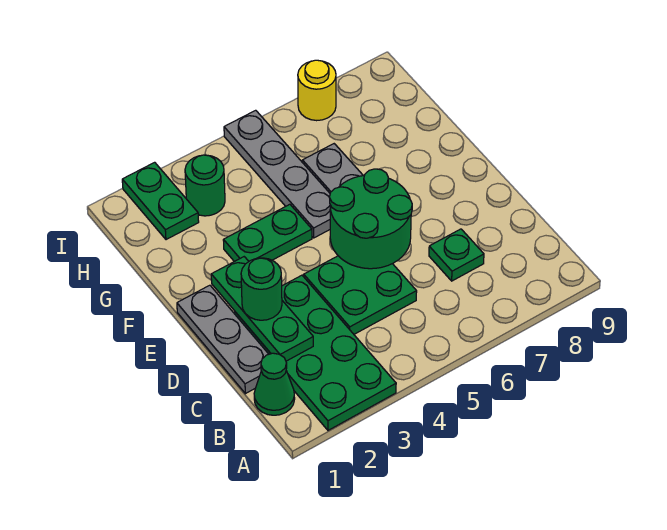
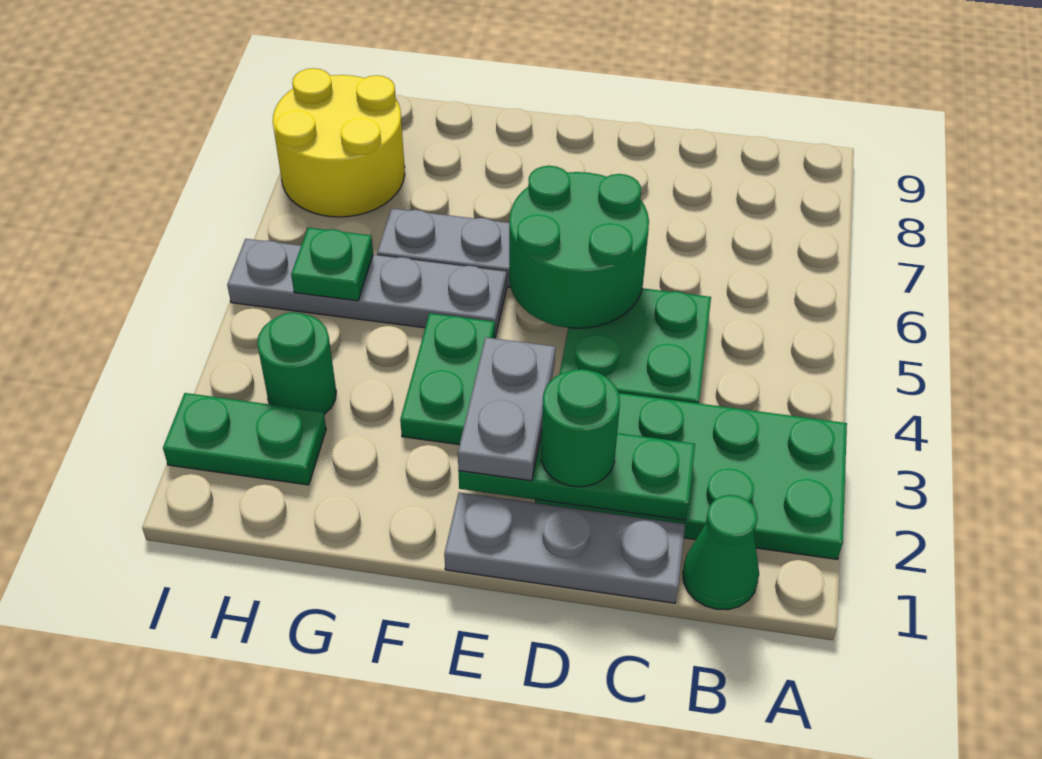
green plate C7 level 1 -> green plate H5 level 2
none -> grey plate E2:E3 level 3
yellow round brick I7 level 1 -> yellow round brick H7:I8 level 1

